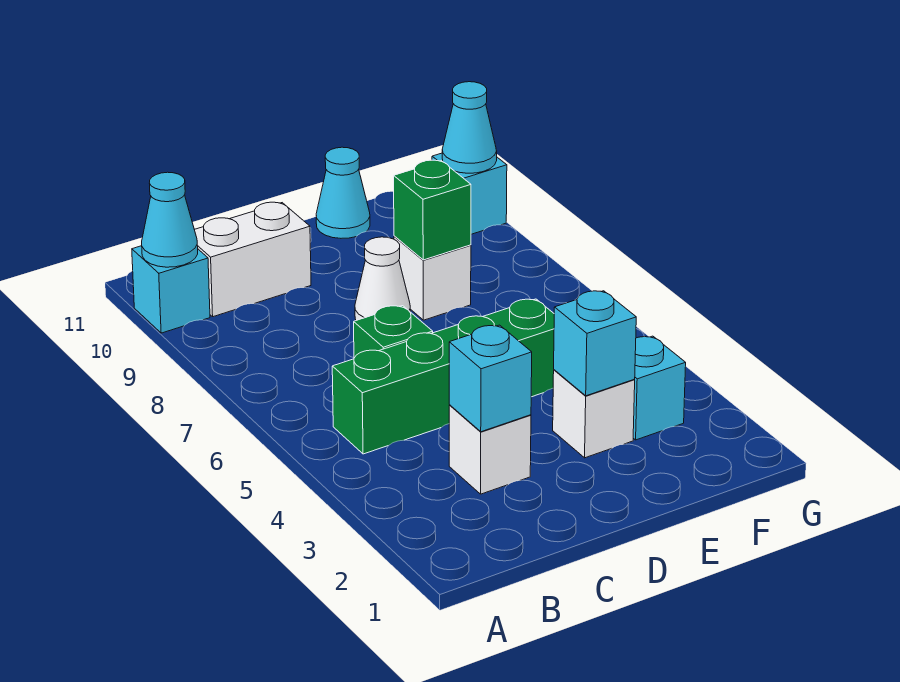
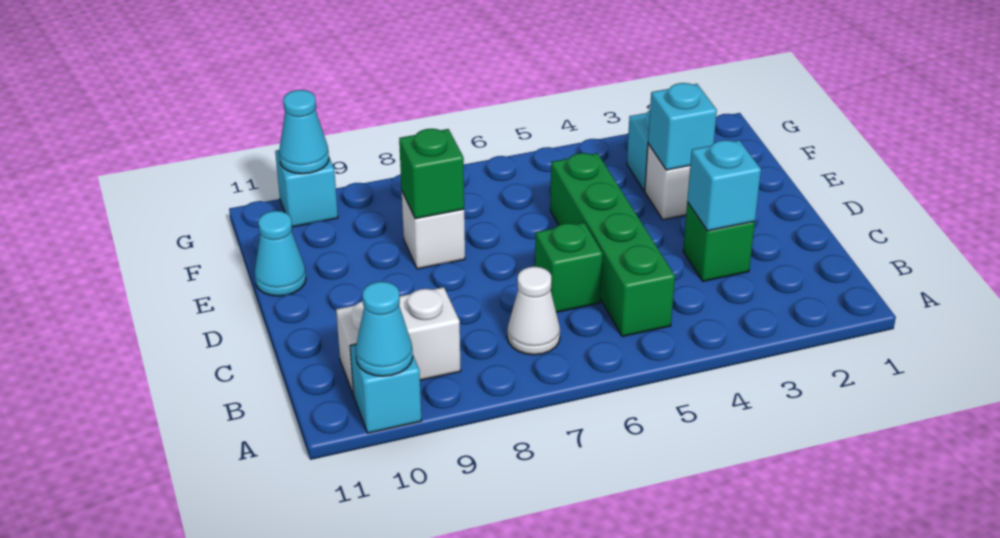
white brick B10:C10 level 1 -> white brick B9:B10 level 1
white brick C3 level 1 -> green brick C3 level 1
white cone D8 level 1 -> white cone B7 level 1

